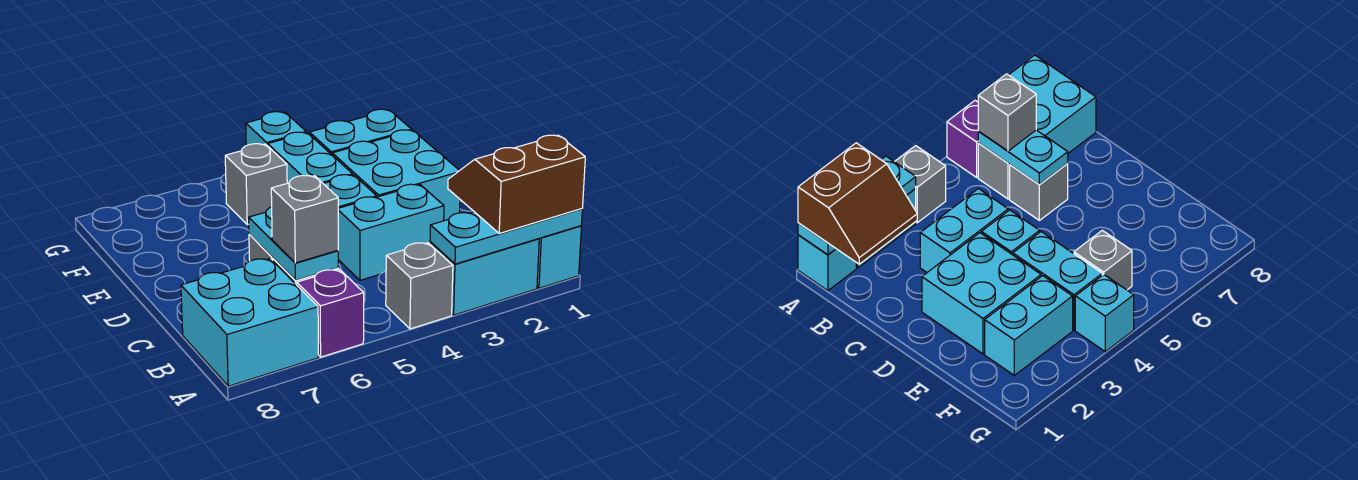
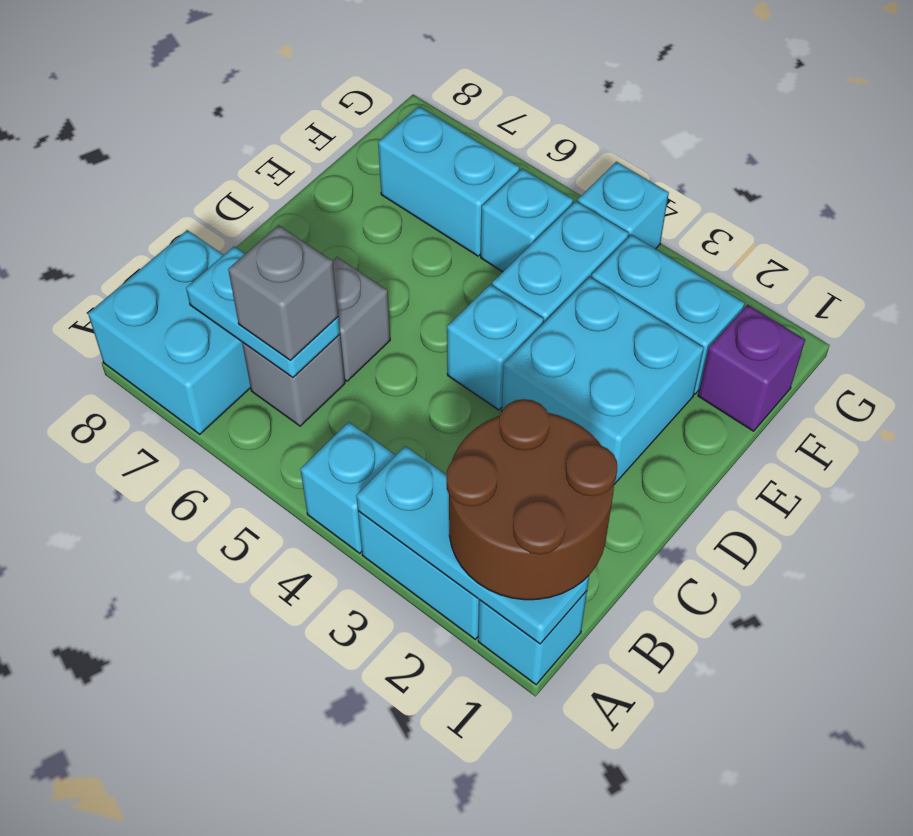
brown slope A1:B2 level 3 top A -> brown round brick A1:B2 level 3
grey brick A4 level 1 -> cyan brick A4 level 1
purple brick A6 level 1 -> purple brick F1 level 1
cyan plate B6:C6 level 2 -> cyan plate B6:B7 level 2
cyan brick C3:C4 level 1 -> cyan brick F6:F7 level 1
grey brick F5 level 1 -> cyan brick F5 level 1

